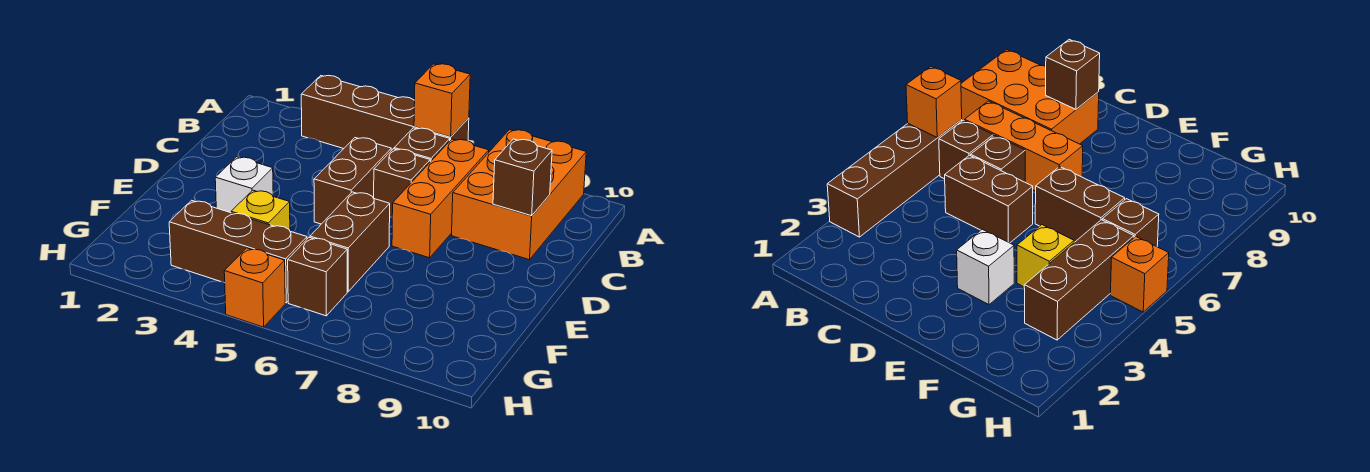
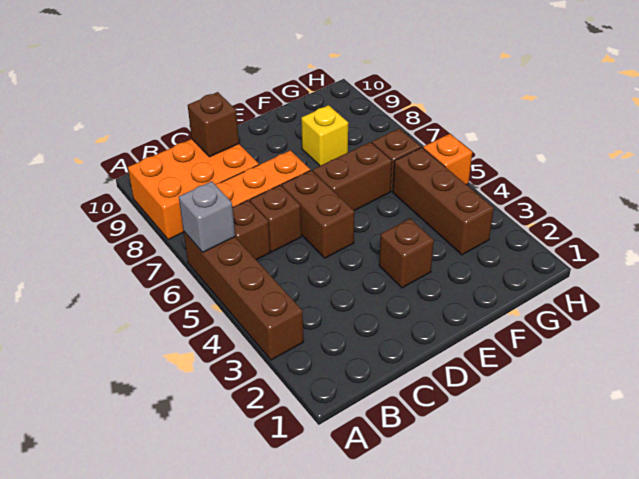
orange brick A6 level 2 -> grey brick A6 level 2
brown brick C5:D5 level 1 -> brown brick D5:D6 level 1
white brick E3 level 1 -> brown brick E3 level 1
yellow brick F4 level 1 -> yellow brick F8 level 1

